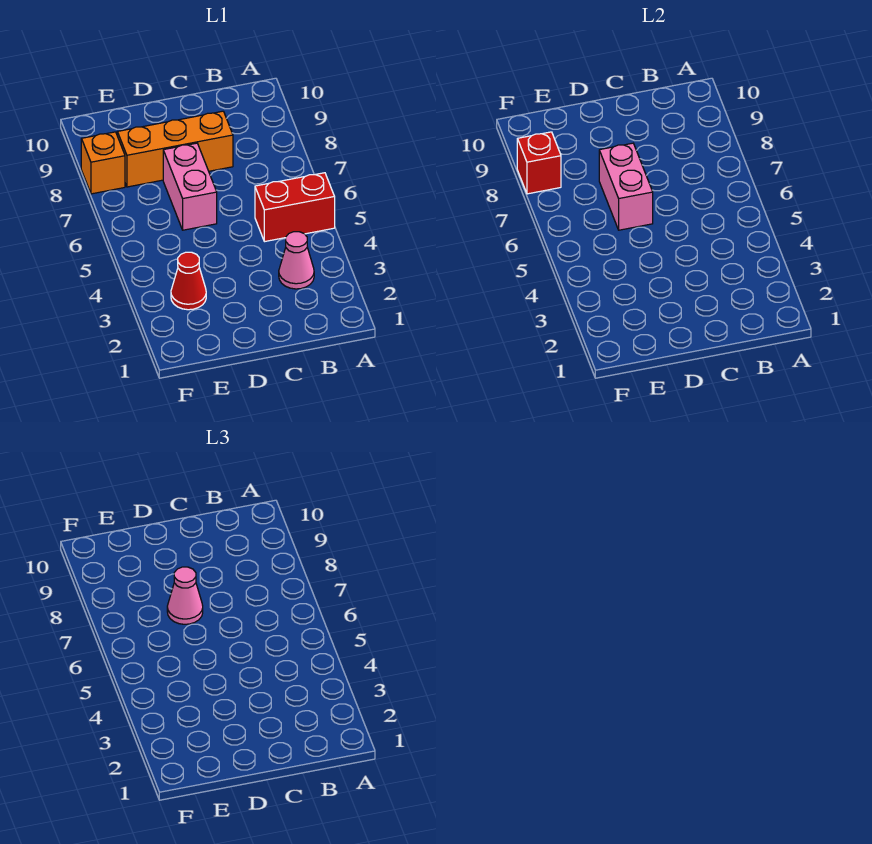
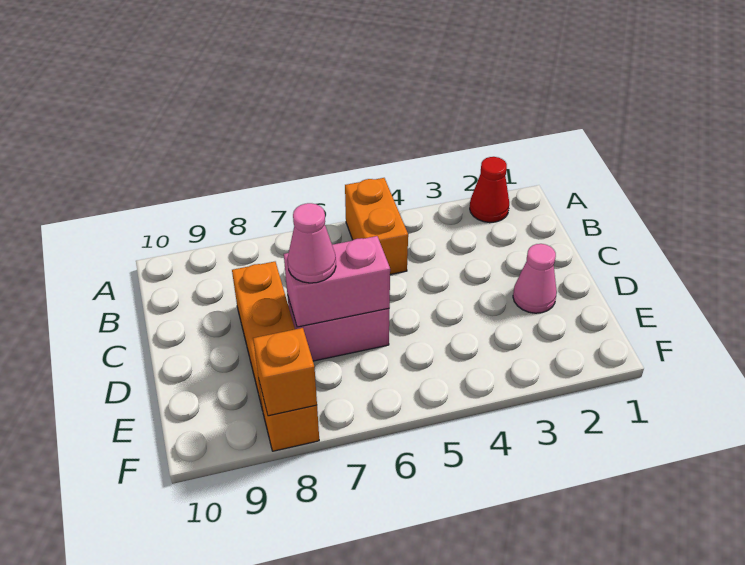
red brick A5:B5 level 1 -> orange brick A5:B5 level 1
pink cone B3 level 1 -> pink cone D2 level 1
red cone E3 level 1 -> red cone A2 level 1
red brick F8 level 2 -> orange brick F8 level 2

